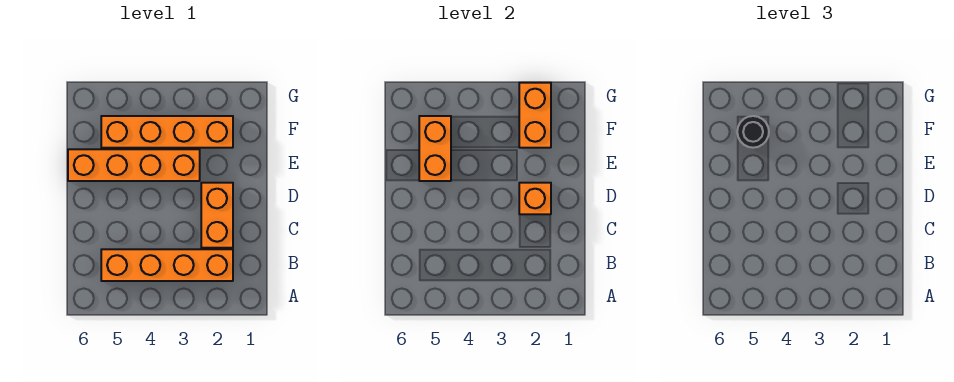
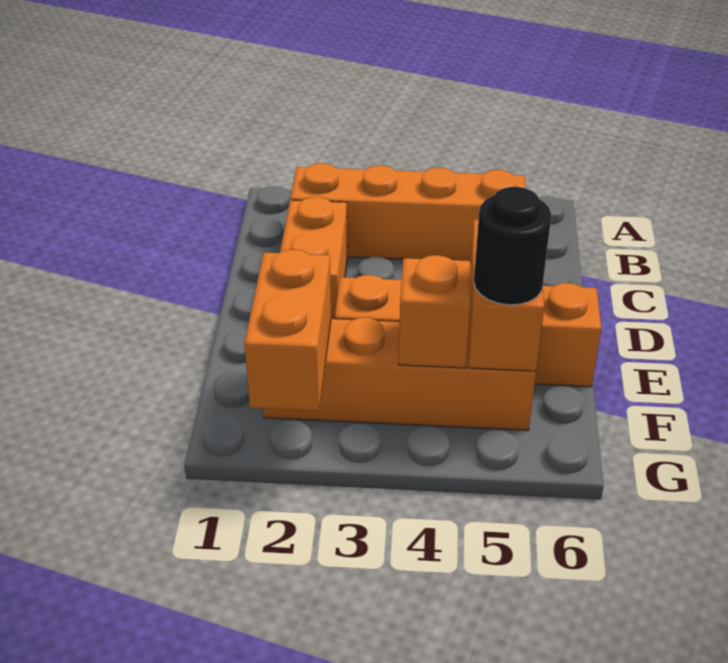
orange brick D2 level 2 -> orange brick F4 level 2

